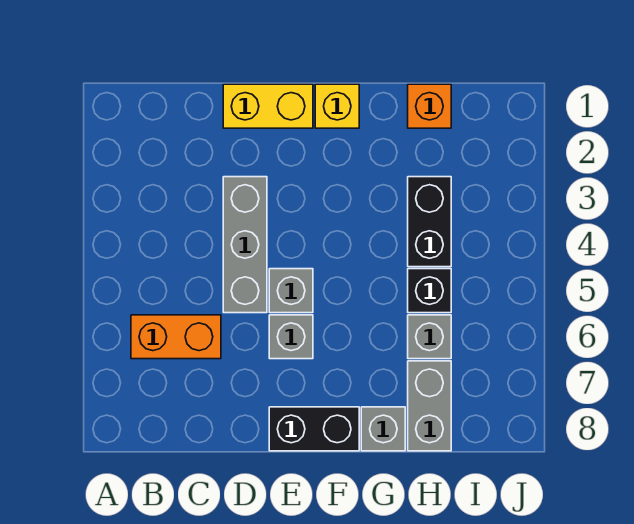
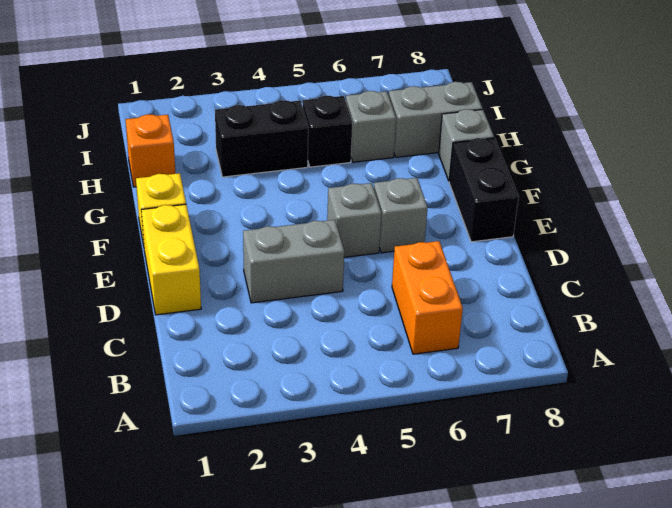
grey brick D3:D5 level 1 -> grey brick D3:D4 level 1

